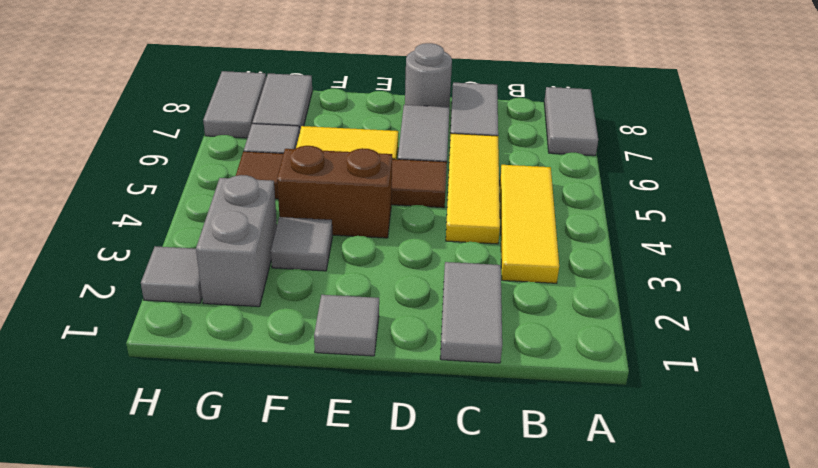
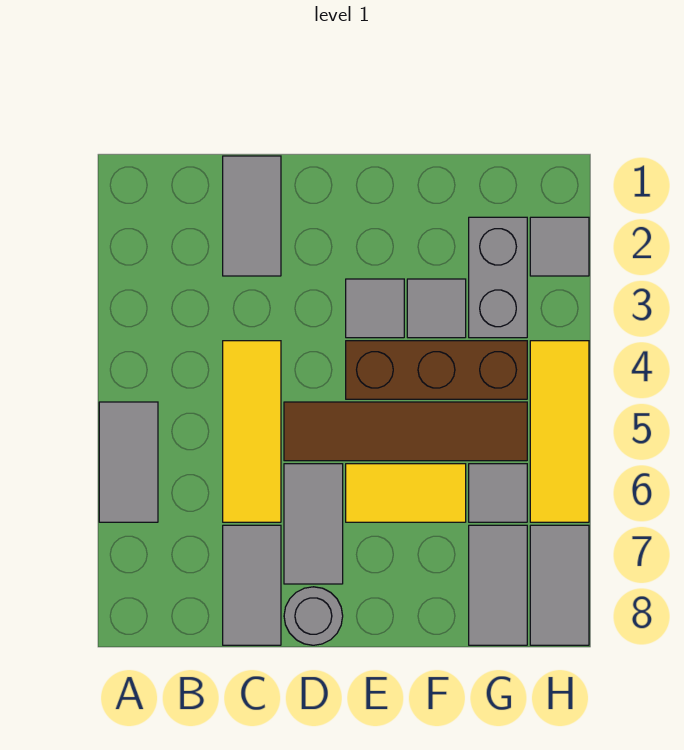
grey tile A7:A8 level 1 -> grey tile A5:A6 level 1
yellow tile B3:B5 level 1 -> yellow tile H4:H6 level 1
grey tile E1 level 1 -> grey tile E3 level 1
brown brick E4:F4 level 1 -> brown brick E4:G4 level 1

